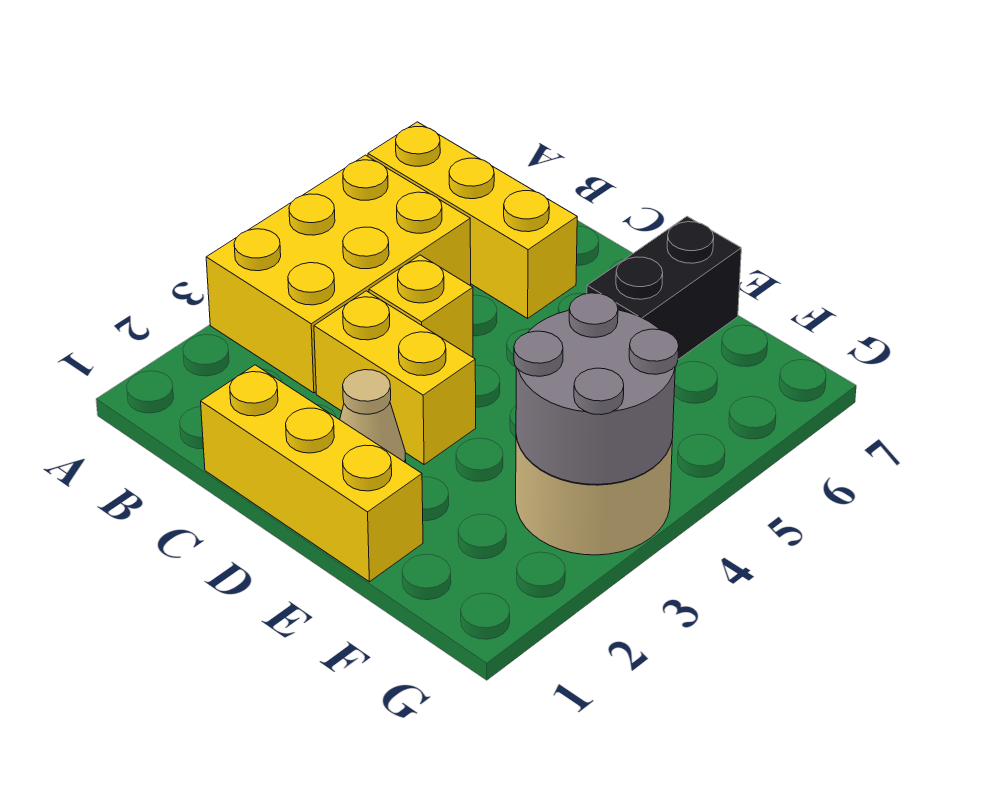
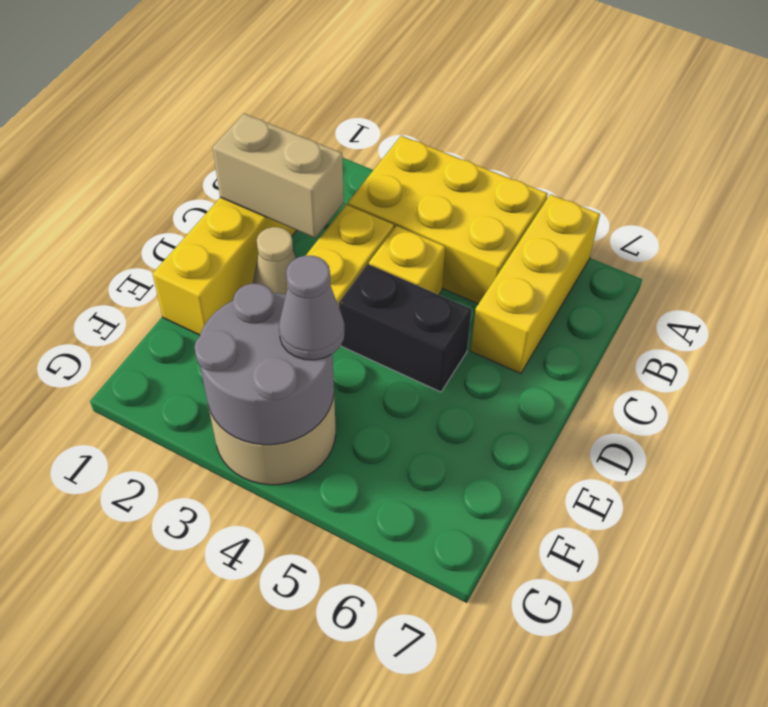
none -> tan brick C1:C2 level 2
black brick E6:E7 level 1 -> black brick D4:D5 level 1
none -> grey cone F4 level 3

